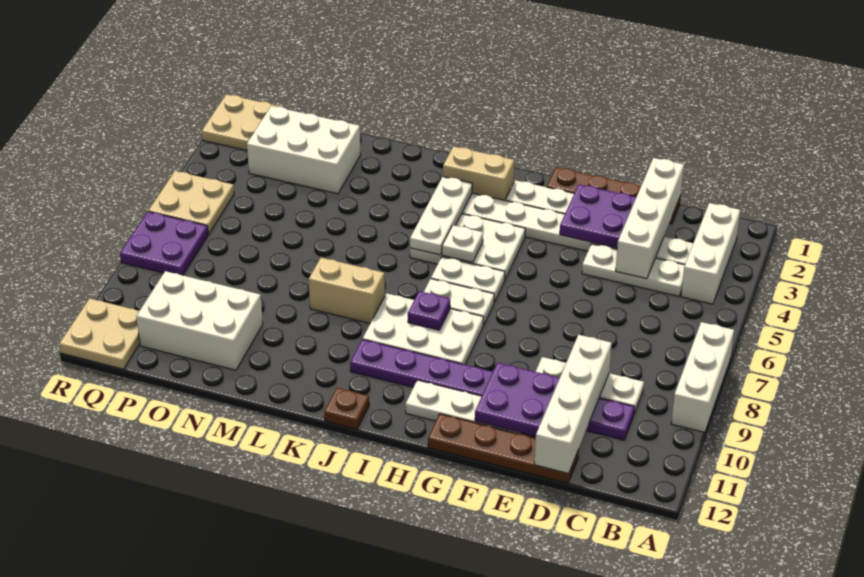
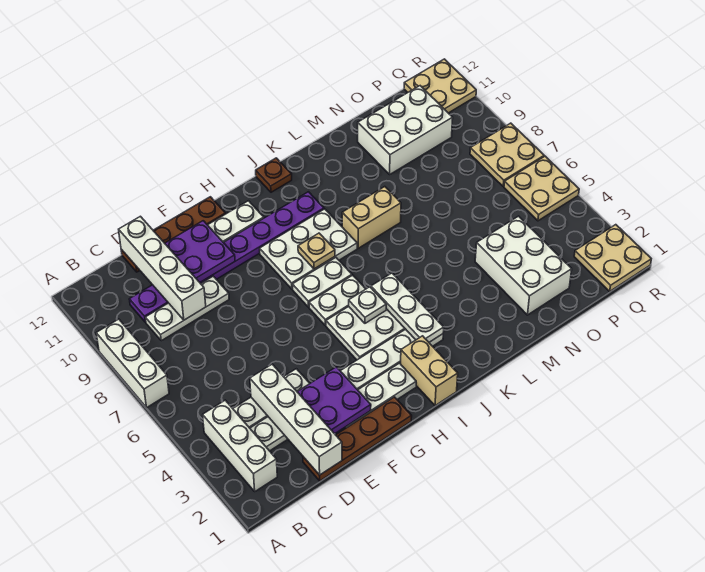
tan brick I2:J2 level 1 -> tan brick I1:I2 level 1
purple plate I8 level 2 -> tan plate I8 level 2
white brick N2:P3 level 1 -> white brick N2:O4 level 1
purple plate Q7:R8 level 1 -> tan plate Q7:R8 level 1

